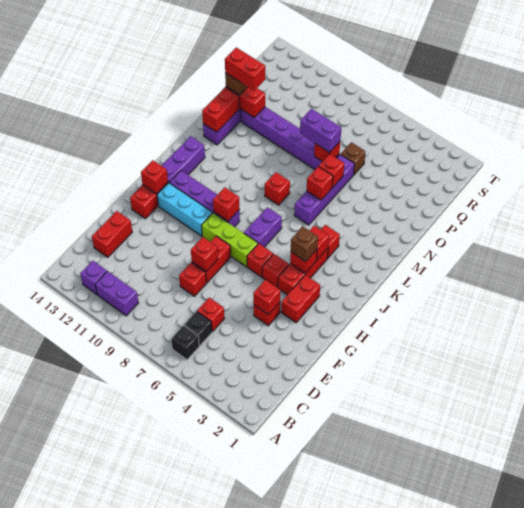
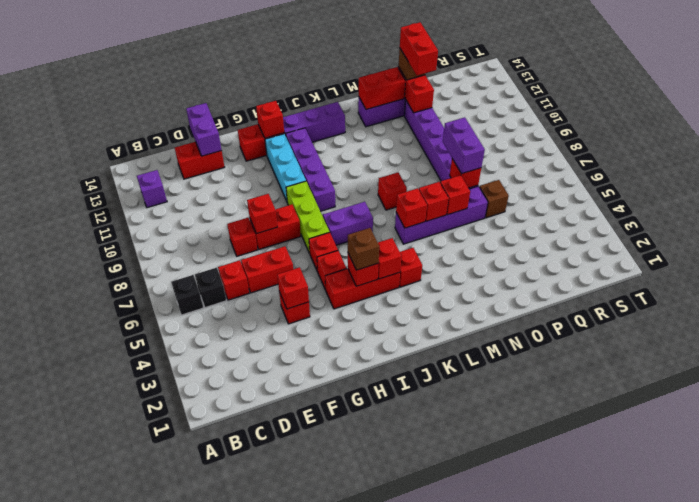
purple brick B10:B11 level 1 -> purple brick E13:E14 level 2
red brick G3:H3 level 1 -> red brick E6:F6 level 1
red brick I9 level 2 -> red brick L6 level 2

